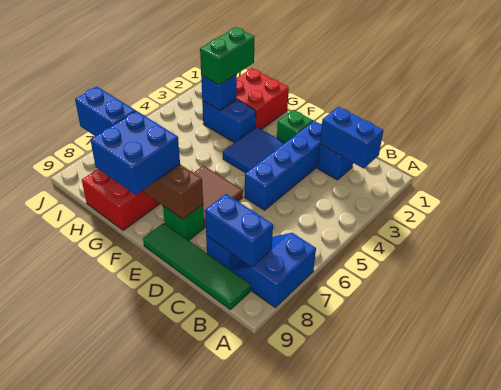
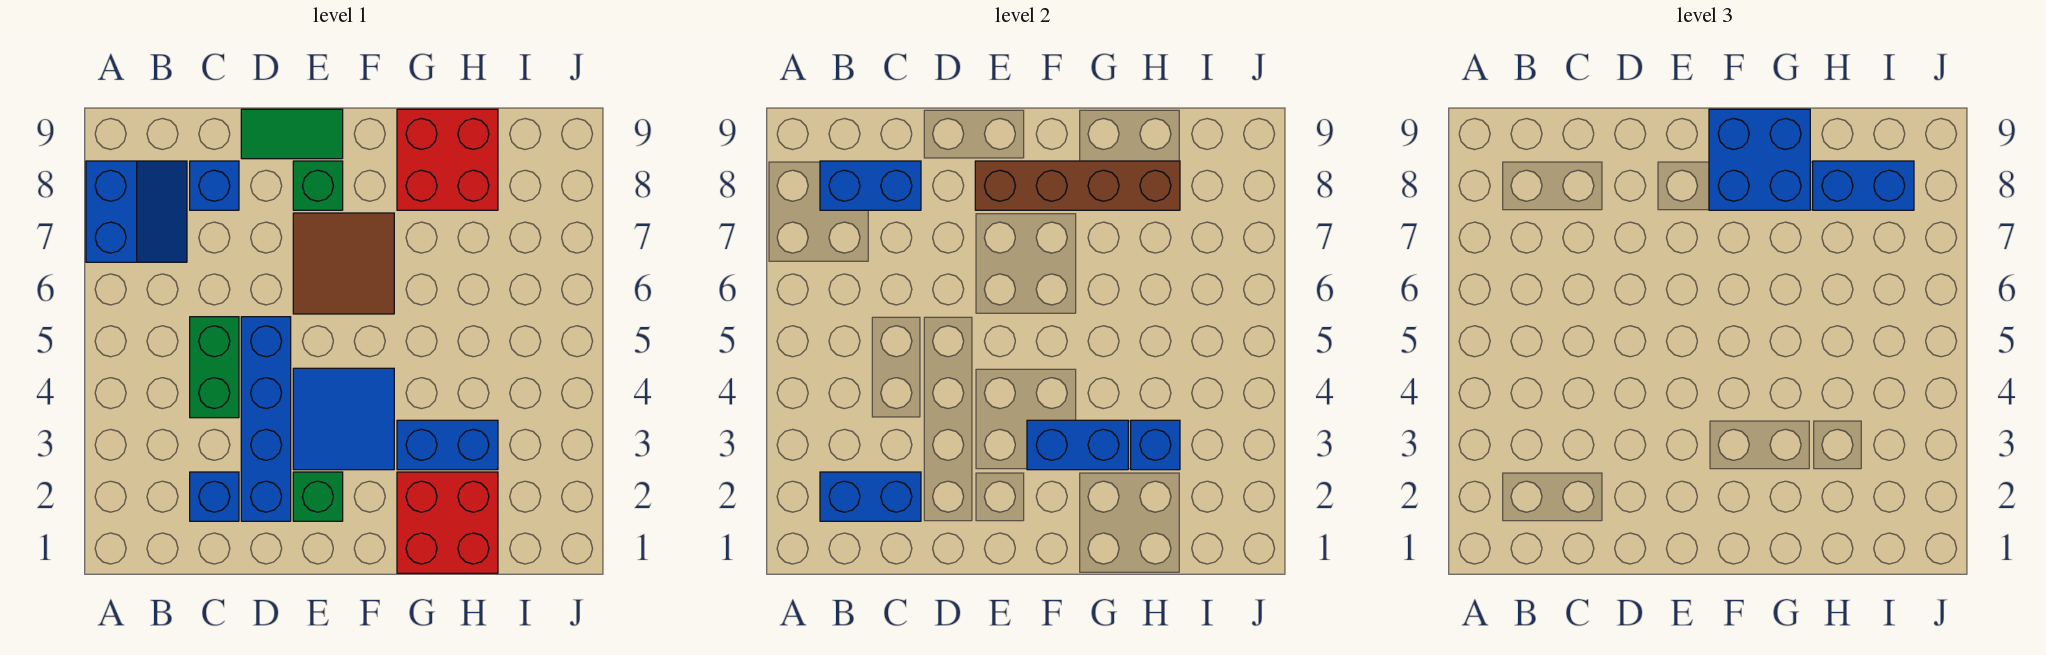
green tile B9:E9 level 1 -> green tile D9:E9 level 1
none -> blue brick F3:G3 level 2
green brick H2:H3 level 3 -> green brick C4:C5 level 1

